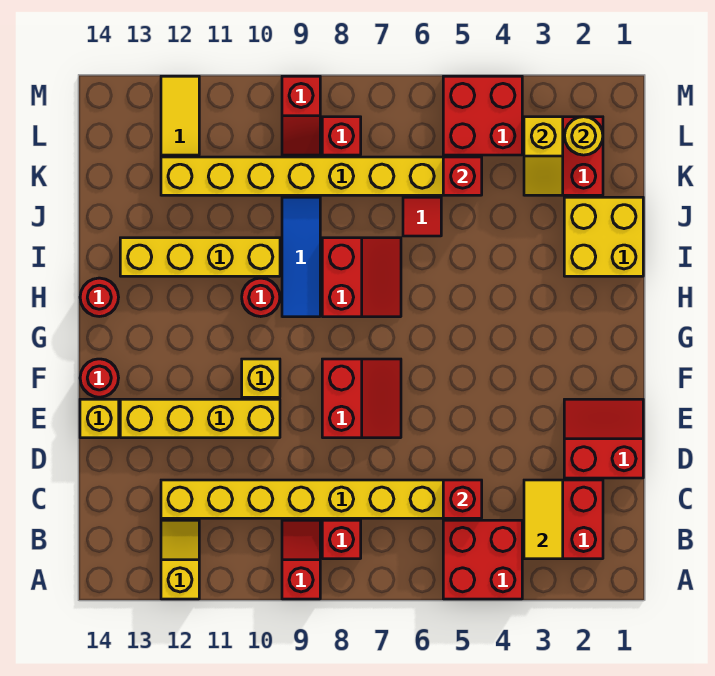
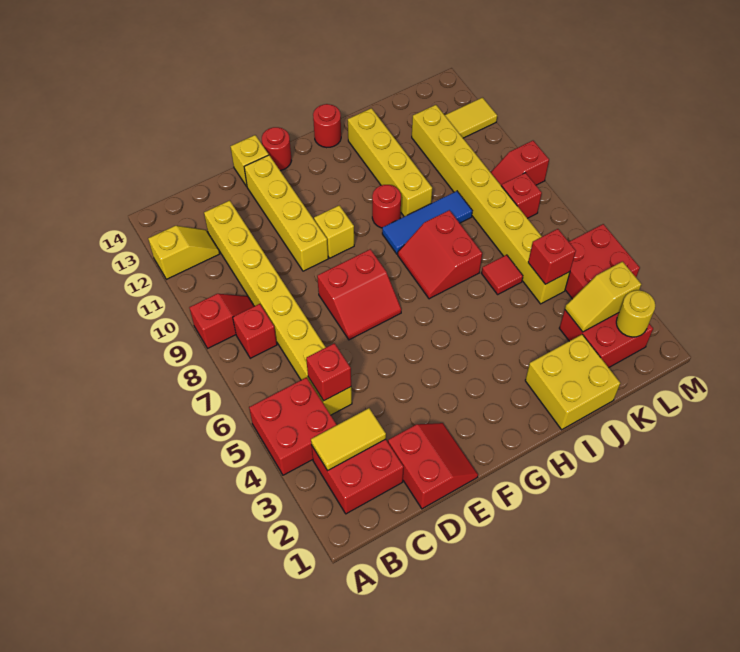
red slope H7:I8 level 1 top 8 -> red slope H7:I8 level 1 top I

